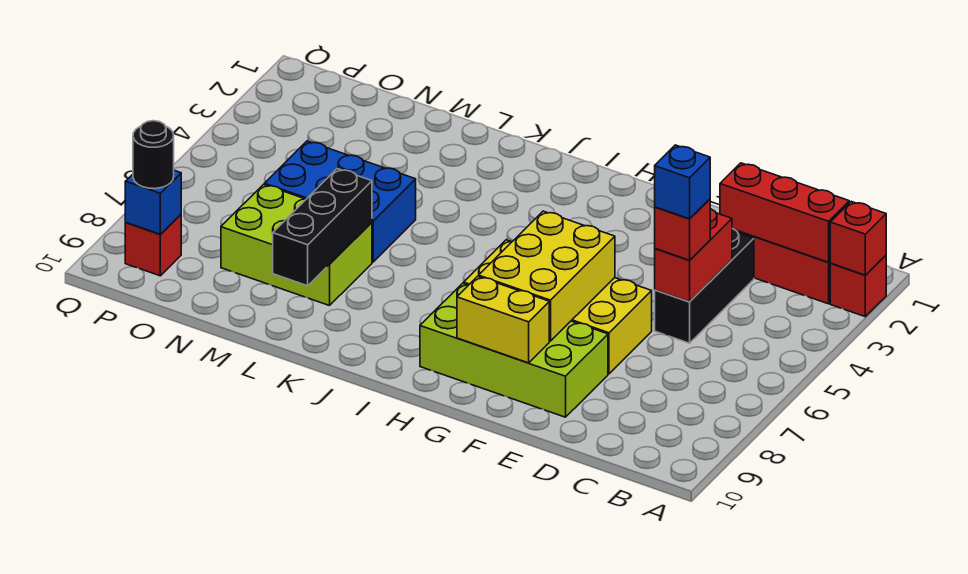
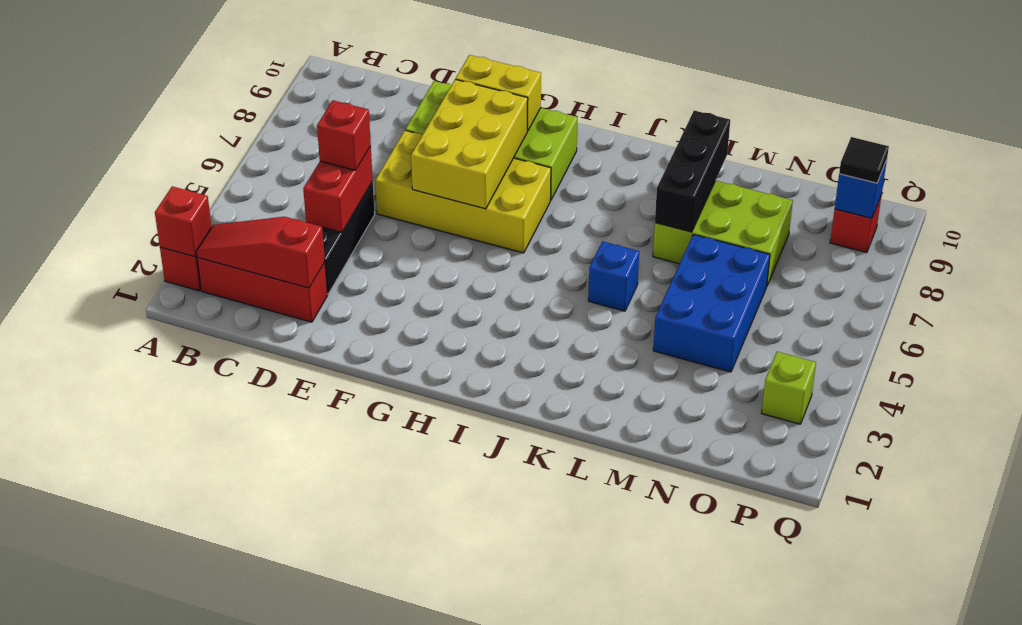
red brick B2:D2 level 2 -> red slope B2:D2 level 2 top D
blue brick D5 level 4 -> blue brick K5 level 1
blue brick L5:N6 level 1 -> blue brick M4:N6 level 1
none -> lime brick P3 level 1
black round brick P9 level 3 -> black tile P9 level 3

